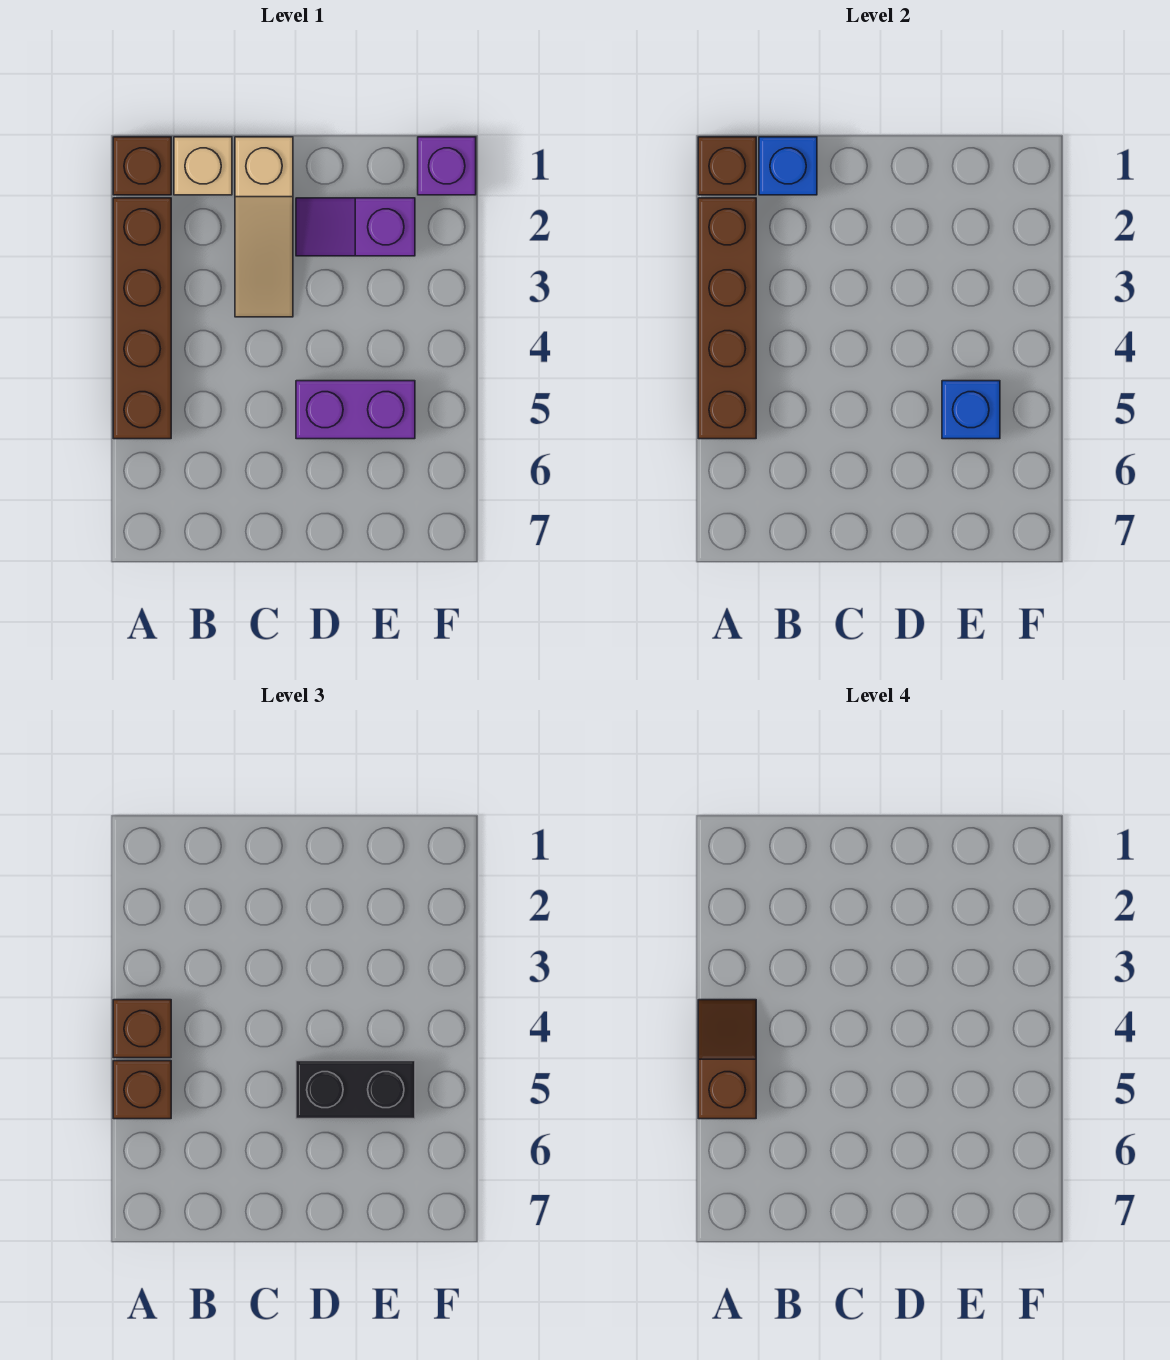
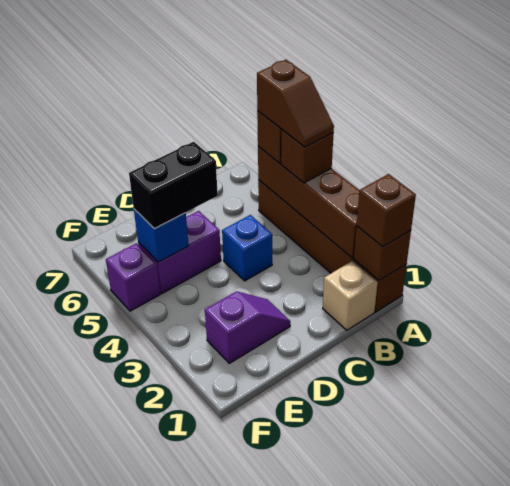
none -> brown brick A1 level 3
blue brick B1 level 2 -> blue brick C4 level 1
tan slope C1:C3 level 1 top 1 -> none
purple brick F1 level 1 -> purple brick F5 level 1

